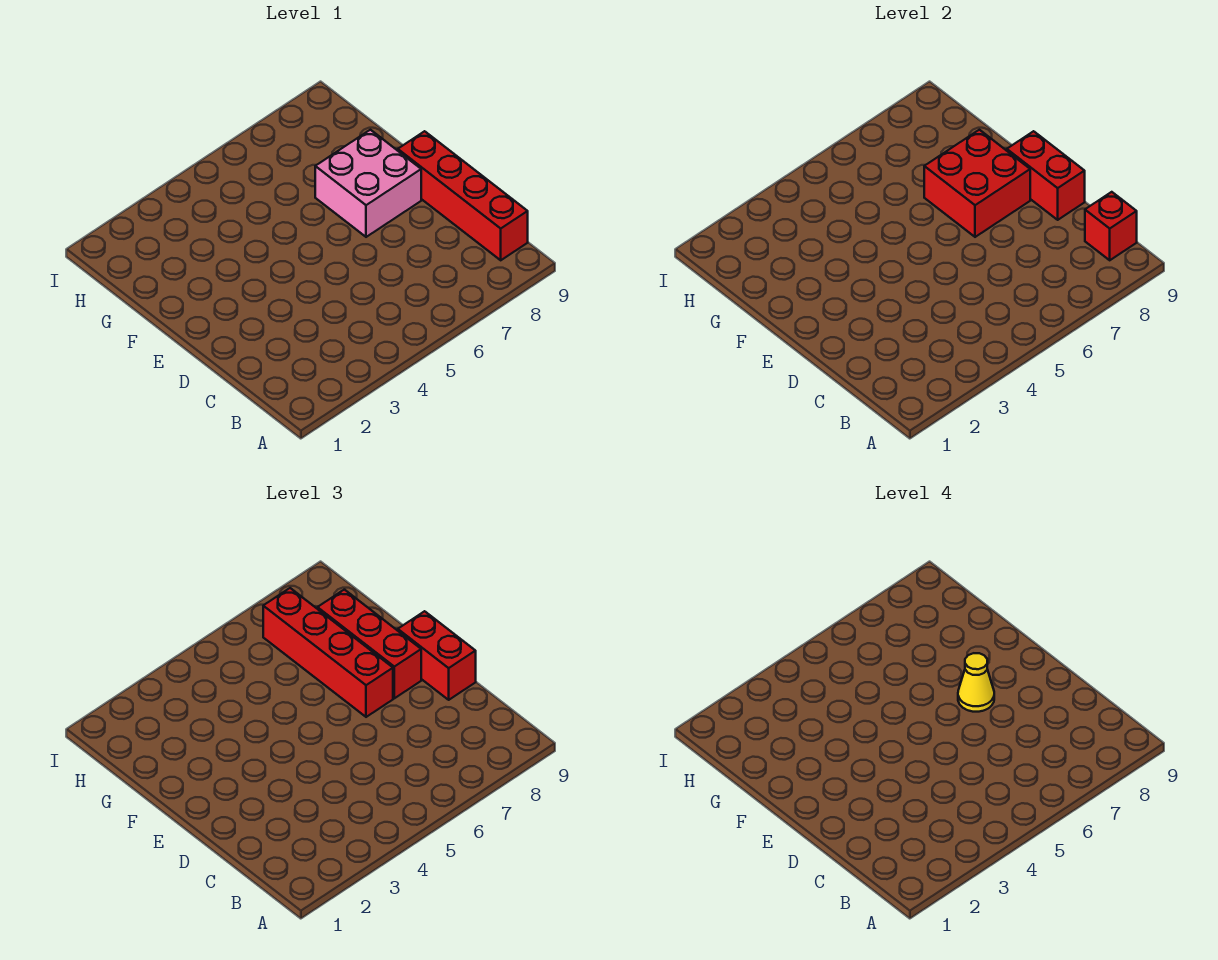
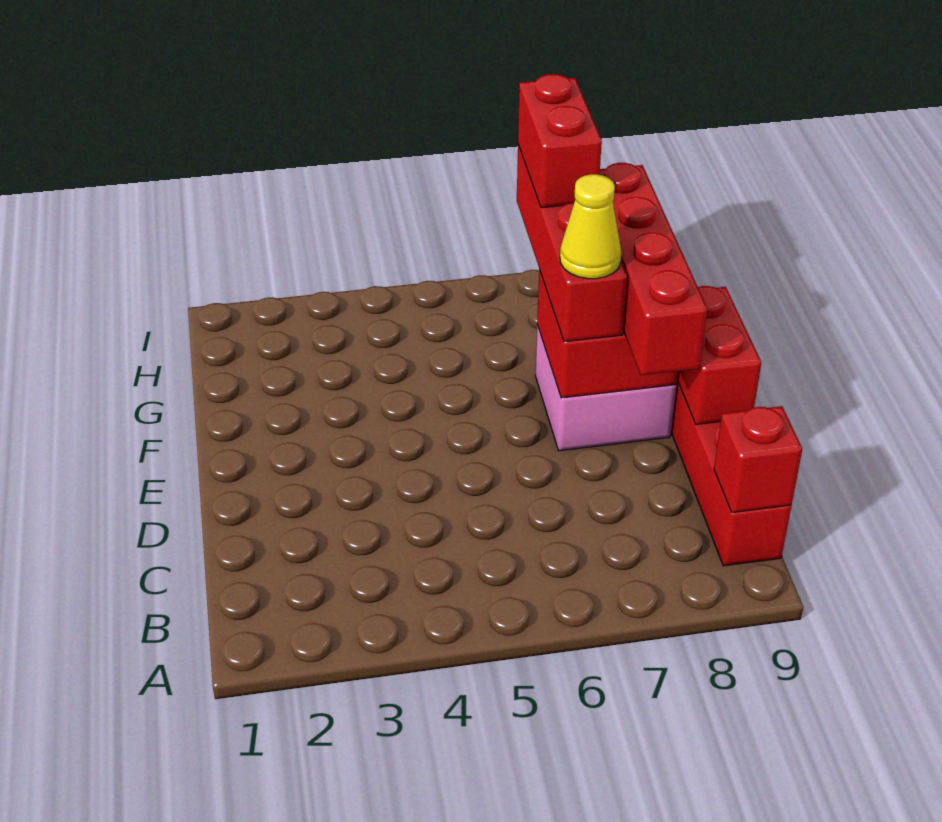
red brick D9:E9 level 3 -> red brick G7:H7 level 4
red brick E8:G8 level 3 -> red brick D8:G8 level 3

